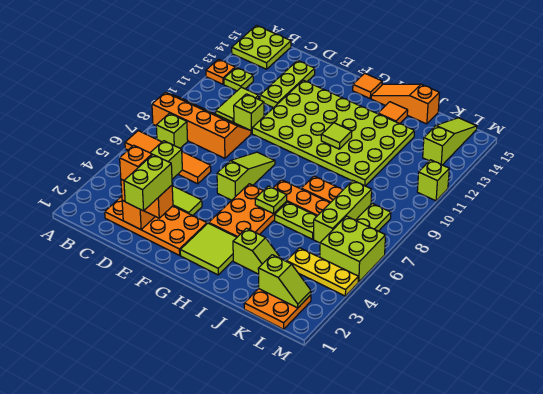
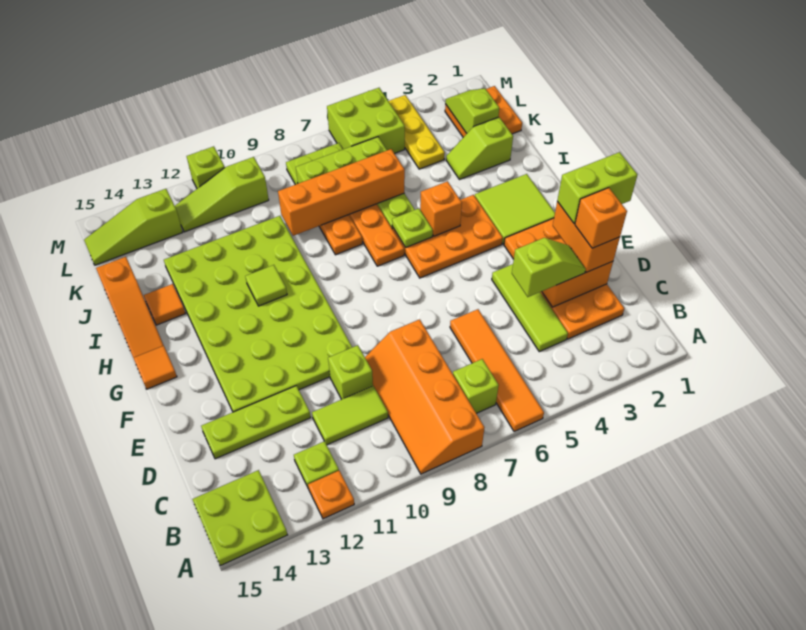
lime slope F6:F8 level 1 top 6 -> lime slope L10:L12 level 1 top 10
none -> orange brick H5 level 2
lime slope I3:J3 level 1 top I -> lime slope J2:J3 level 1 top 2
none -> orange brick J6:J9 level 2

